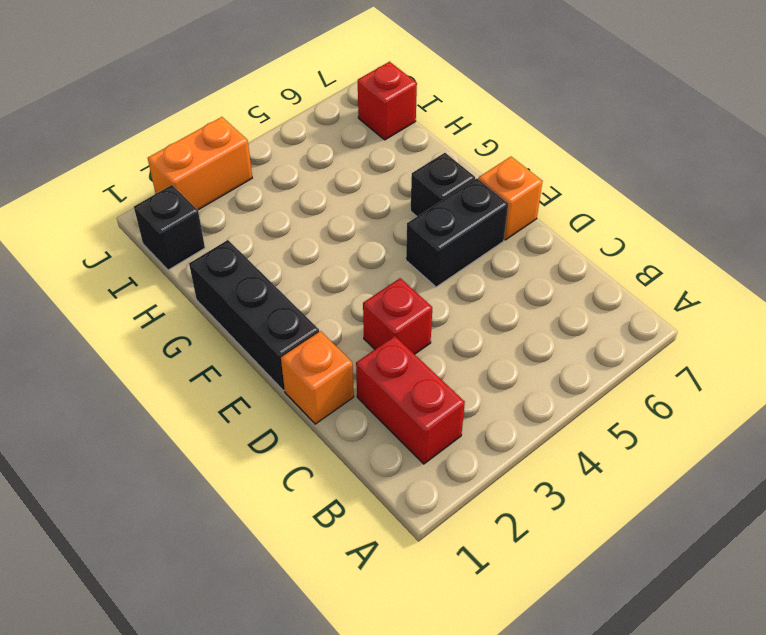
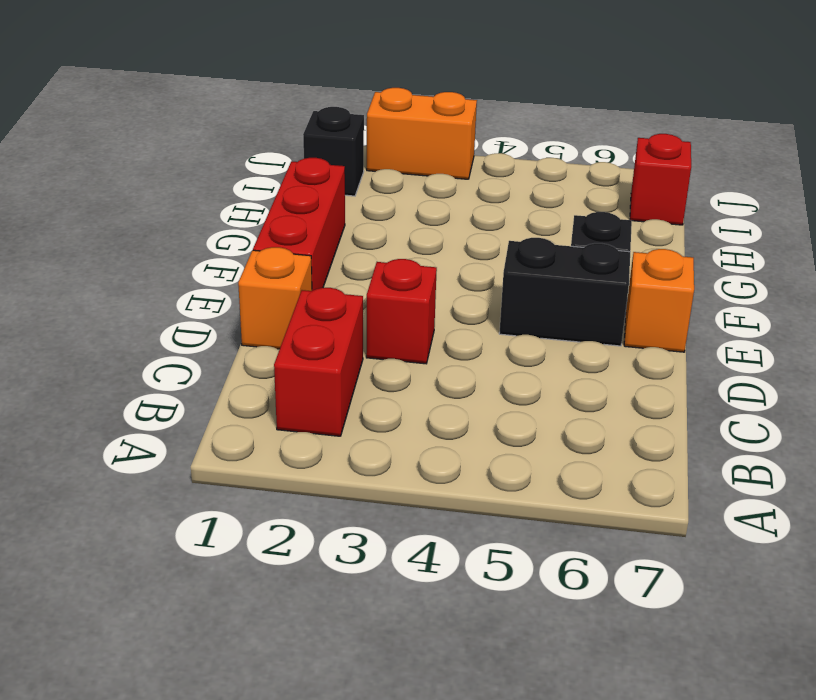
black brick E1:G1 level 1 -> red brick E1:G1 level 1

